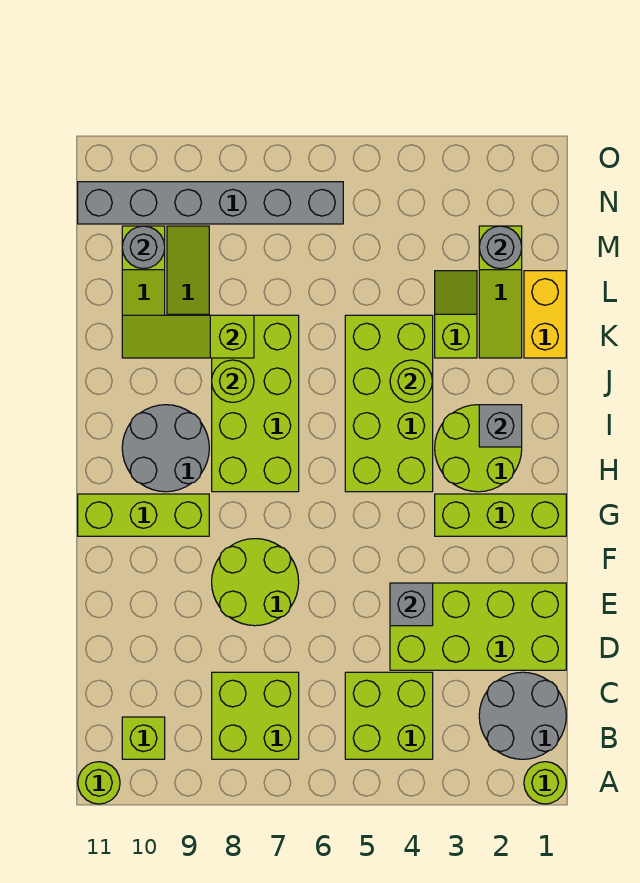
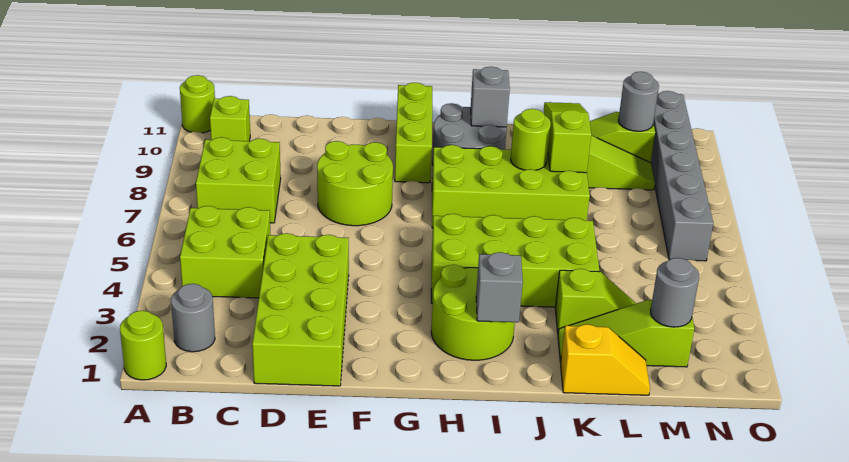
grey round brick B1:C2 level 1 -> grey round brick B2 level 1
grey brick E4 level 2 -> grey brick I10 level 2
lime brick G1:G3 level 1 -> none
lime round brick J4 level 2 -> none
yellow brick K1:L1 level 1 -> yellow slope K1:L1 level 1 top K

